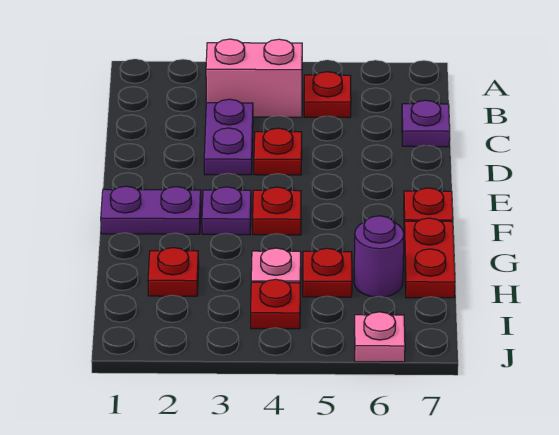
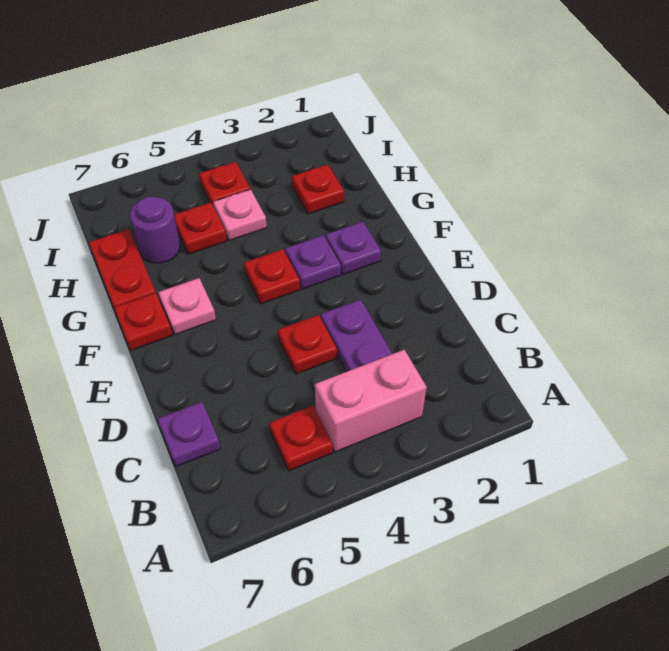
purple plate F1:F2 level 1 -> purple plate F2 level 1
pink plate J6 level 1 -> pink plate F6 level 1

